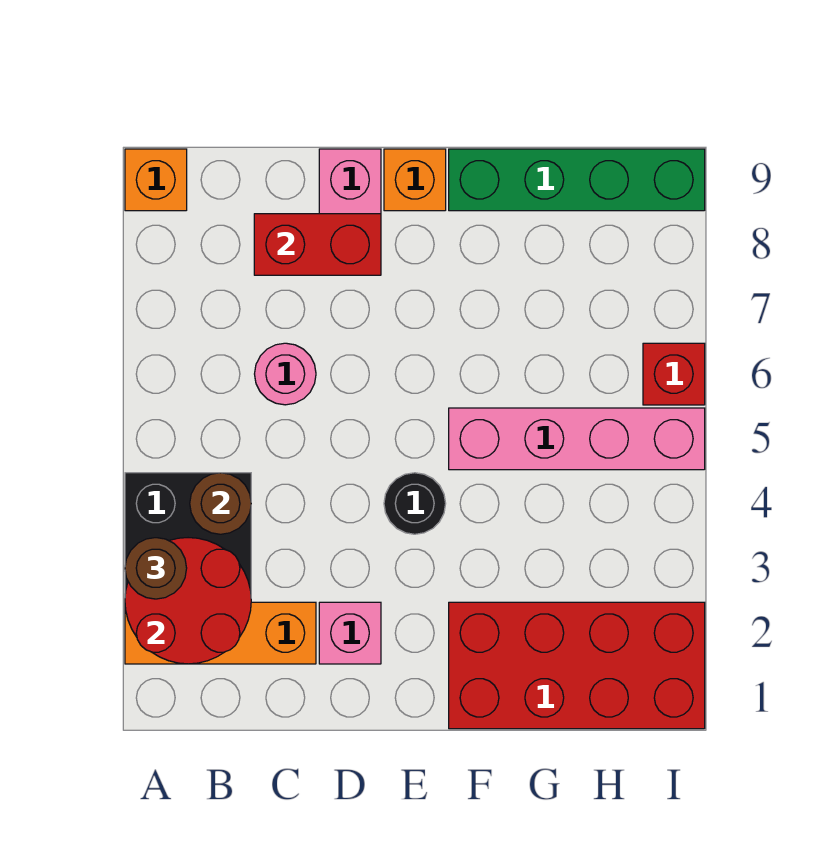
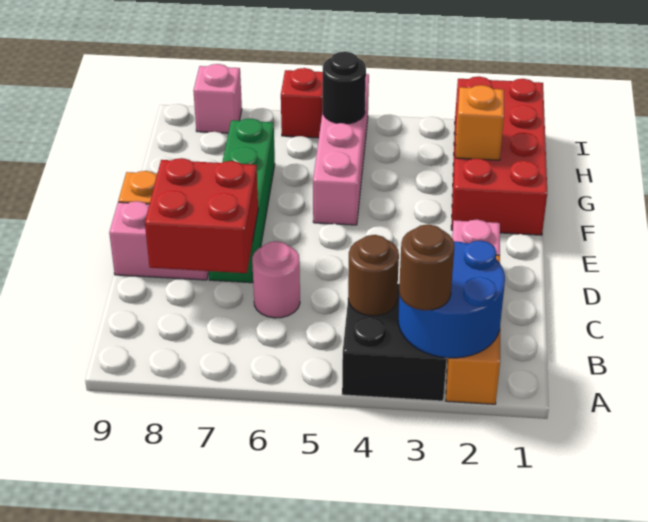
red round brick A2:B3 level 2 -> blue round brick A2:B3 level 2
orange brick A9 level 1 -> orange brick G2 level 2
red brick C8:D8 level 2 -> red brick C7:D8 level 2
black round brick E4 level 1 -> black round brick H5 level 2
green brick F9:I9 level 1 -> green brick D7:G7 level 1
none -> pink brick I8 level 1

